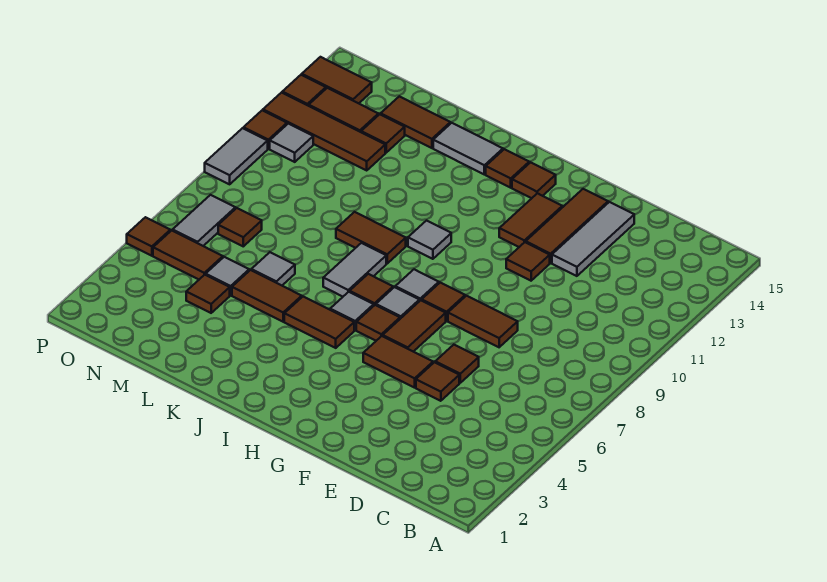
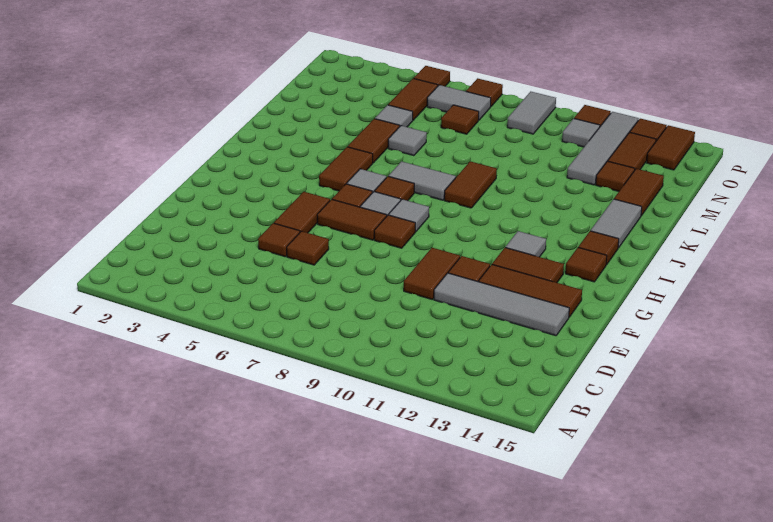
brown tile E8:F8 level 1 -> brown tile E10:F10 level 1
grey tile E12:E14 level 1 -> grey tile E11:E14 level 1
grey tile I10 level 1 -> grey tile H12 level 1
brown tile M4 level 1 -> brown tile P7 level 1
brown tile M12:P12 level 1 -> grey tile M12:P12 level 1
grey tile P9:P10 level 1 -> grey tile O9:P9 level 1

